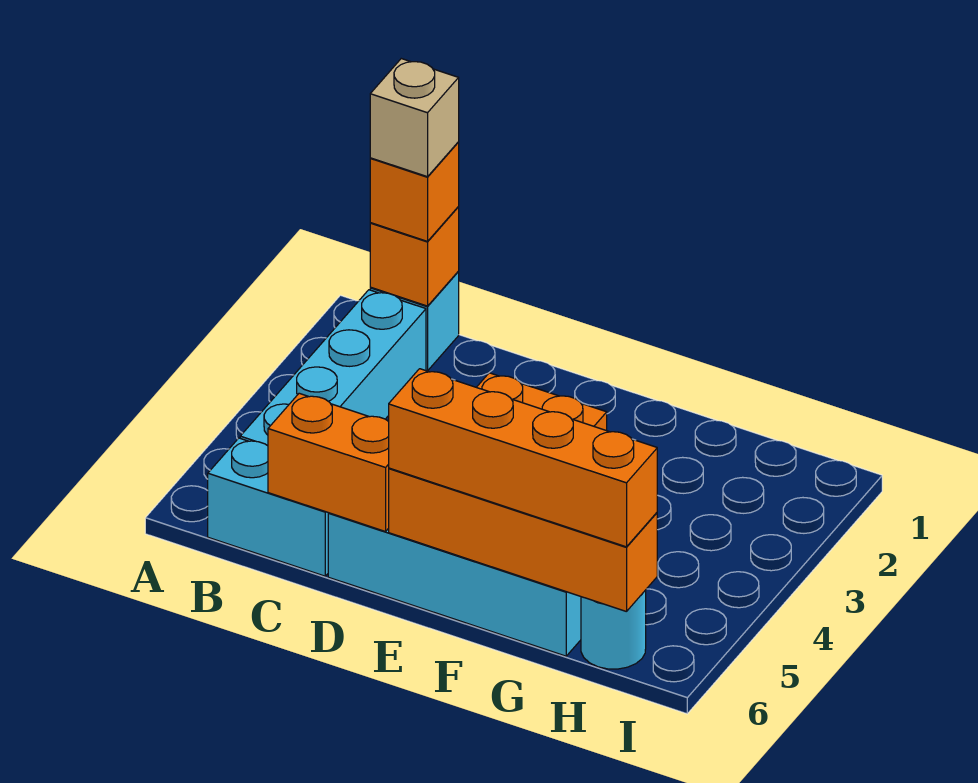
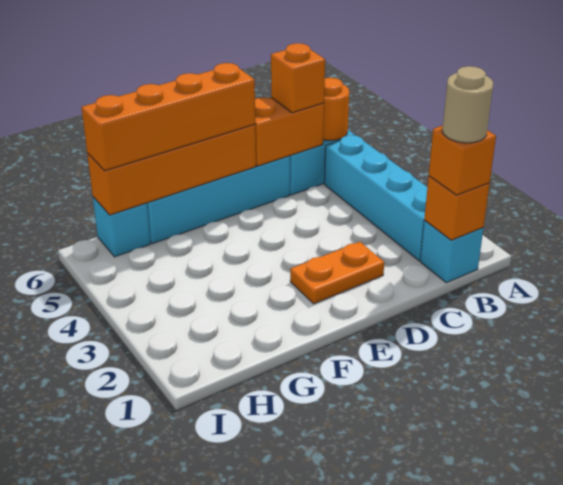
tan brick B1 level 4 -> tan round brick B1 level 4
none -> orange round brick B6 level 2
none -> orange brick C6 level 3
cyan round brick H6 level 1 -> cyan brick H6 level 1

